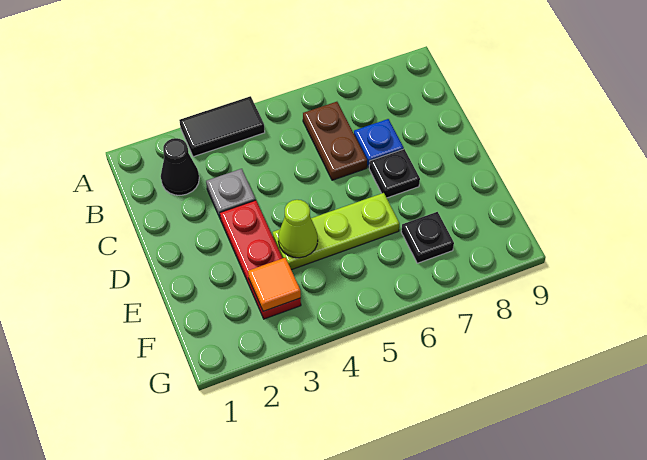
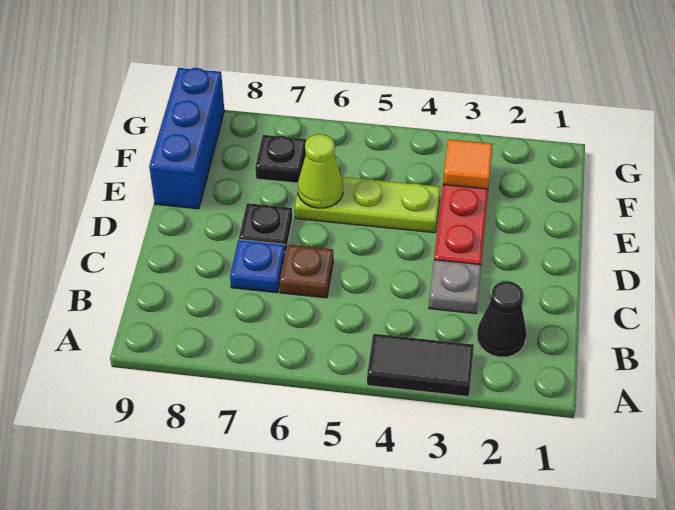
brown plate B6:C6 level 1 -> brown plate C6 level 1
lime cone E4 level 2 -> lime cone E6 level 2
none -> blue brick E9:G9 level 1

